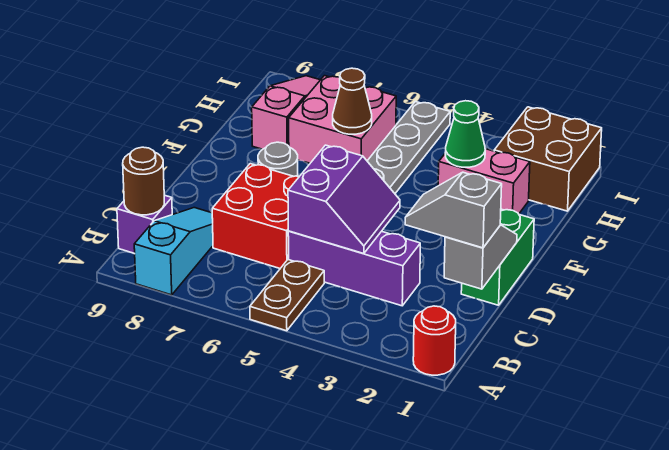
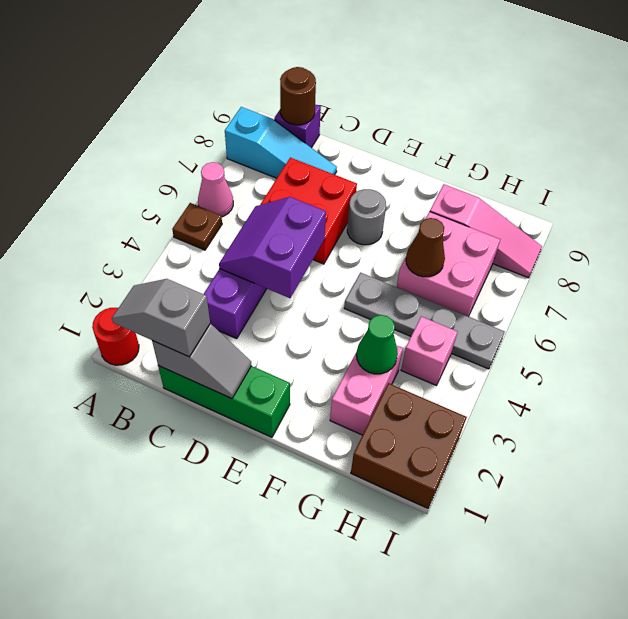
brown plate A5:B5 level 1 -> brown plate A5 level 1
none -> pink cone A6 level 1
grey slope C1:C2 level 3 top 1 -> grey slope B1:C1 level 3 top C
purple slope C4:D5 level 2 top 5 -> purple slope C4:D5 level 2 top D
green brick D1:E1 level 1 -> green brick C1:E1 level 1
none -> pink brick H4 level 1

